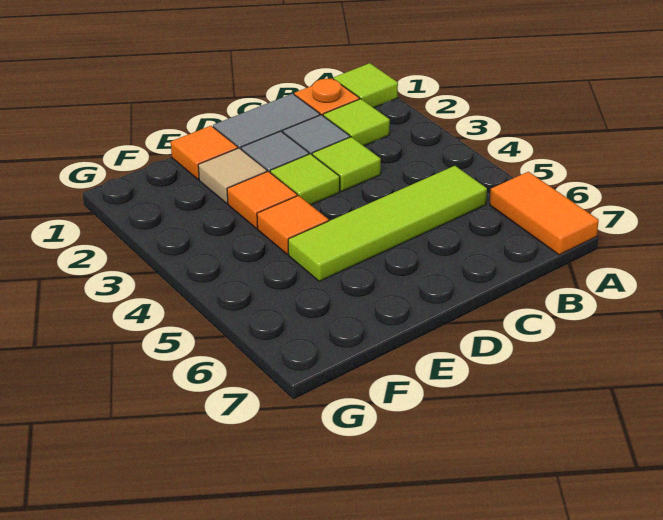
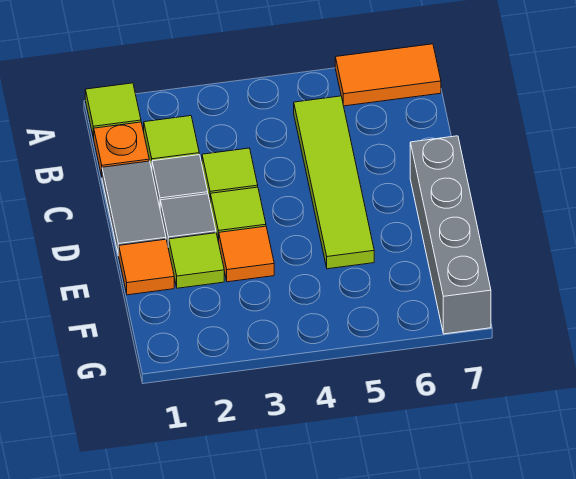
none -> grey brick D7:G7 level 1
tan tile E2 level 1 -> lime tile E2 level 1
orange tile E4 level 1 -> none

